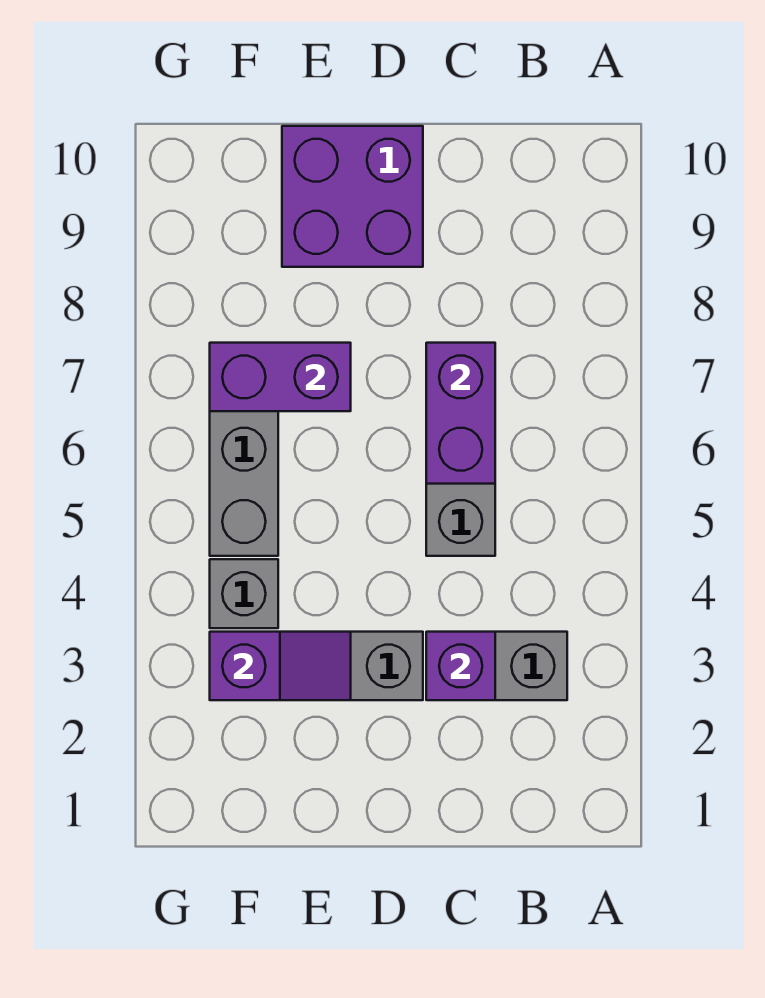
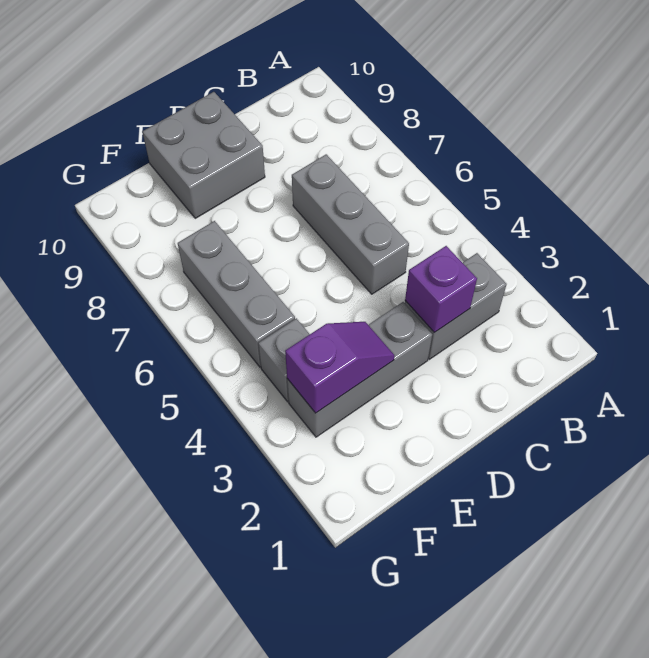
purple brick C6:C7 level 2 -> none
purple brick D9:E10 level 1 -> grey brick D9:E10 level 1
purple brick E7:F7 level 2 -> none

